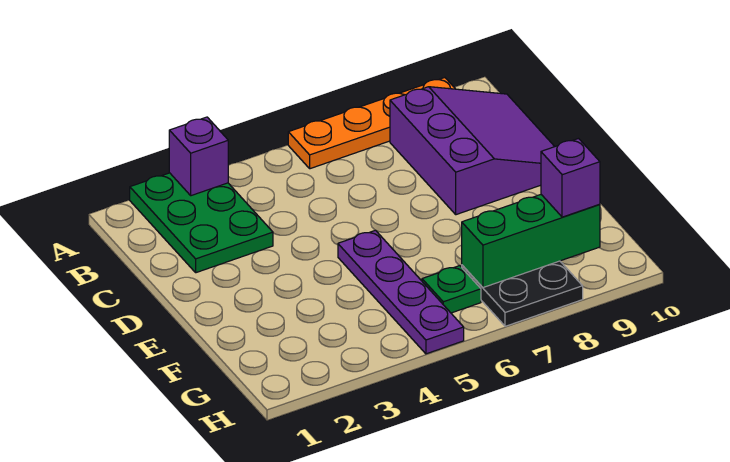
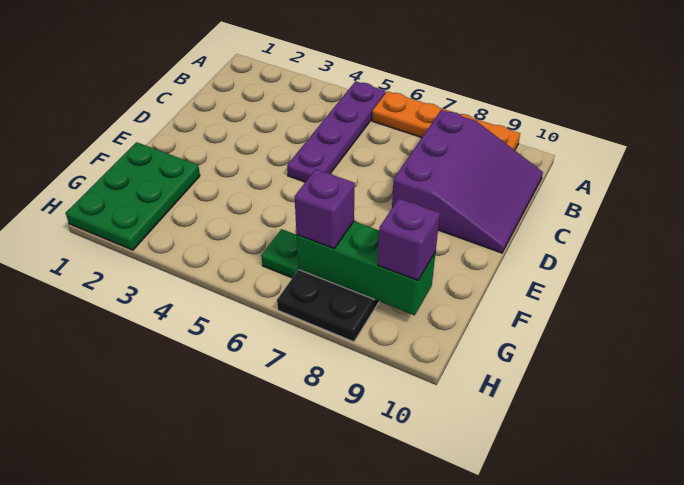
green plate A2:C3 level 1 -> green plate F1:H2 level 1
purple brick A3 level 2 -> purple brick G7 level 3
purple plate E5:H5 level 1 -> purple plate A5:D5 level 1

